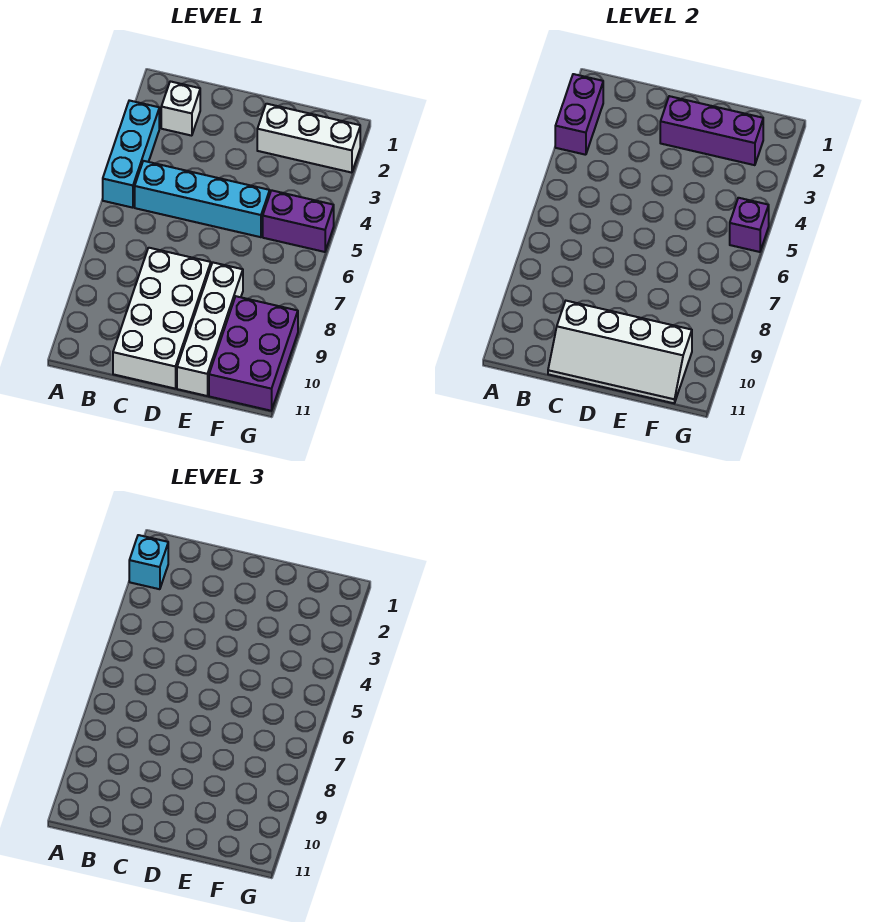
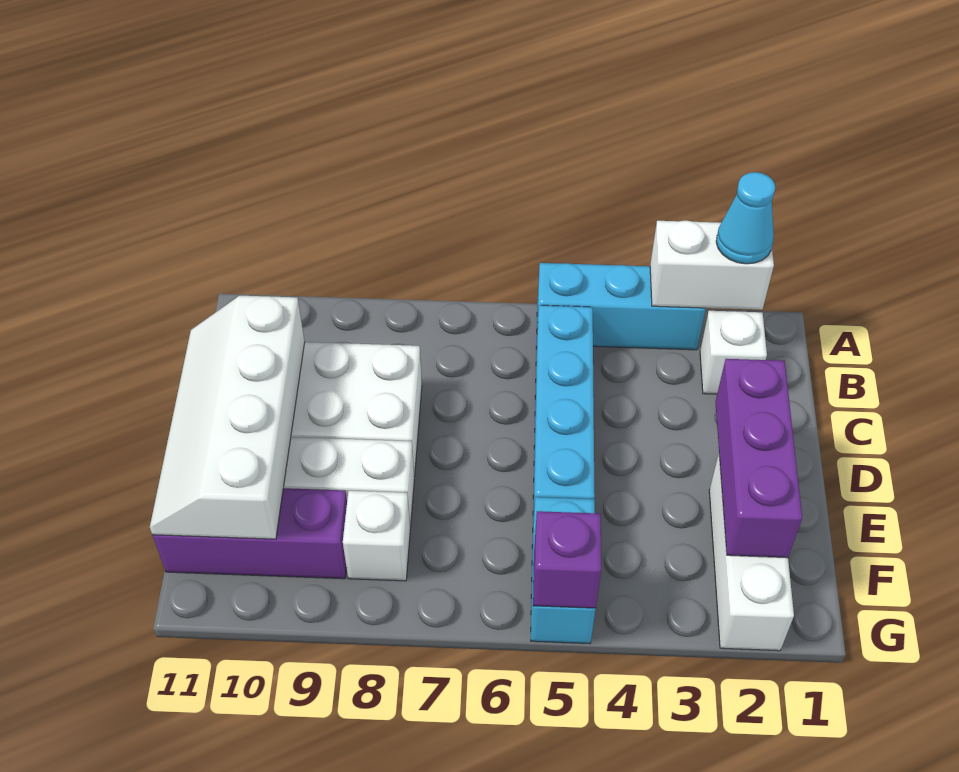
purple brick A2:A3 level 2 -> white brick A2:A3 level 2
cyan brick A2 level 3 -> cyan cone A2 level 3
purple brick F5:G5 level 1 -> cyan brick F5:G5 level 1
none -> white brick F8 level 1
purple brick F9:G11 level 1 -> purple brick F9:F11 level 1

